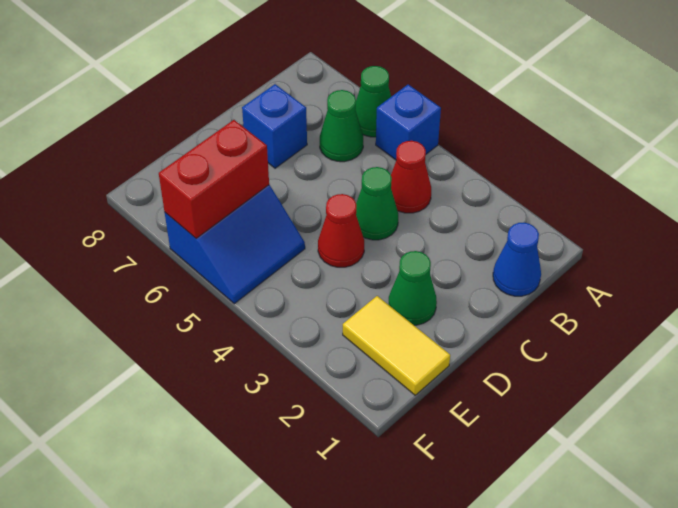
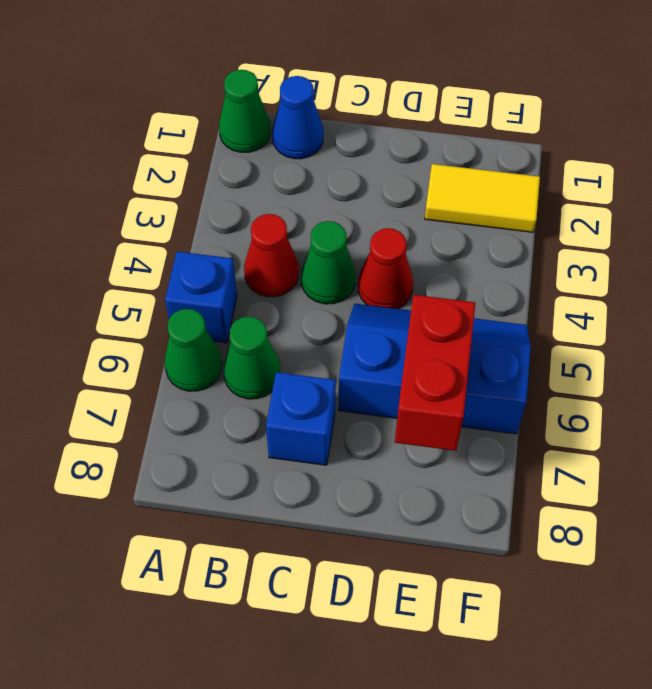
green cone D2 level 1 -> green cone A1 level 1
yellow tile E1:E2 level 1 -> yellow tile E2:F2 level 1
blue slope E5:F6 level 1 top 6 -> blue slope D5:F6 level 1 top 6
red brick E6:F6 level 2 -> red brick E6:E7 level 2

